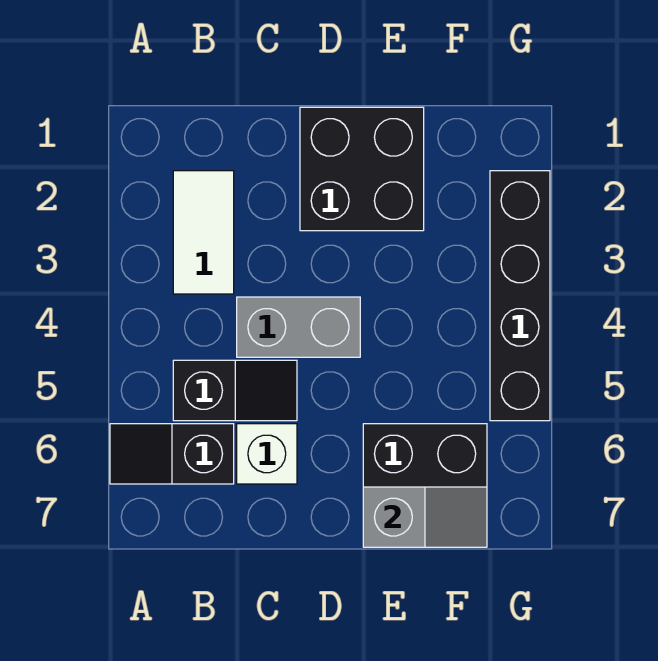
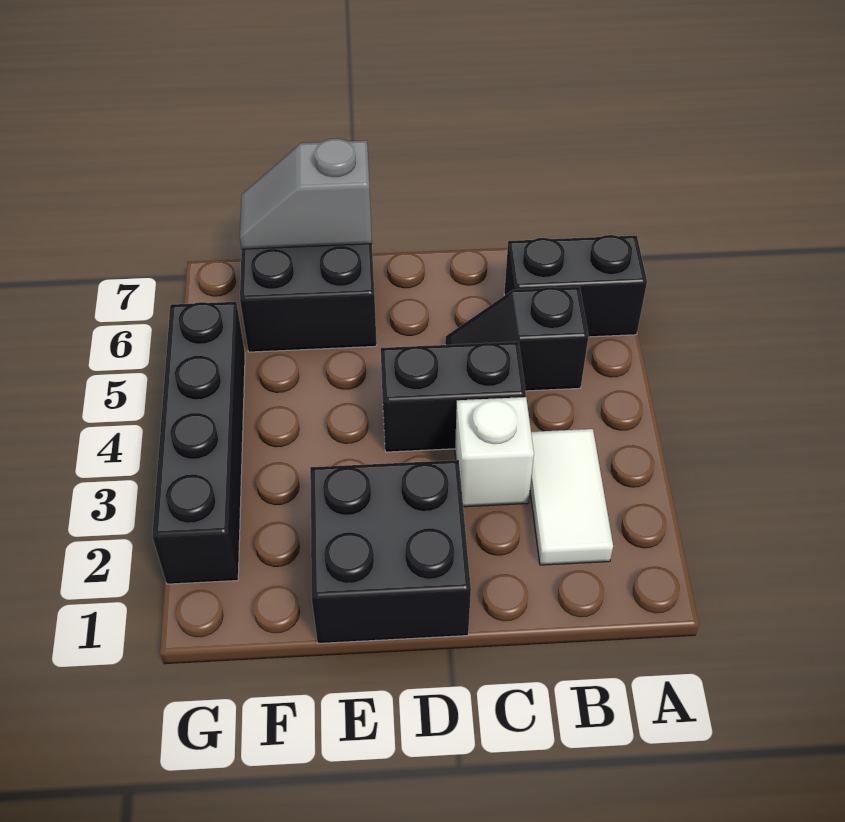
black slope A6:B6 level 1 top B -> black brick A6:B6 level 1
grey brick C4:D4 level 1 -> black brick C4:D4 level 1
white brick C6 level 1 -> white brick C3 level 1

